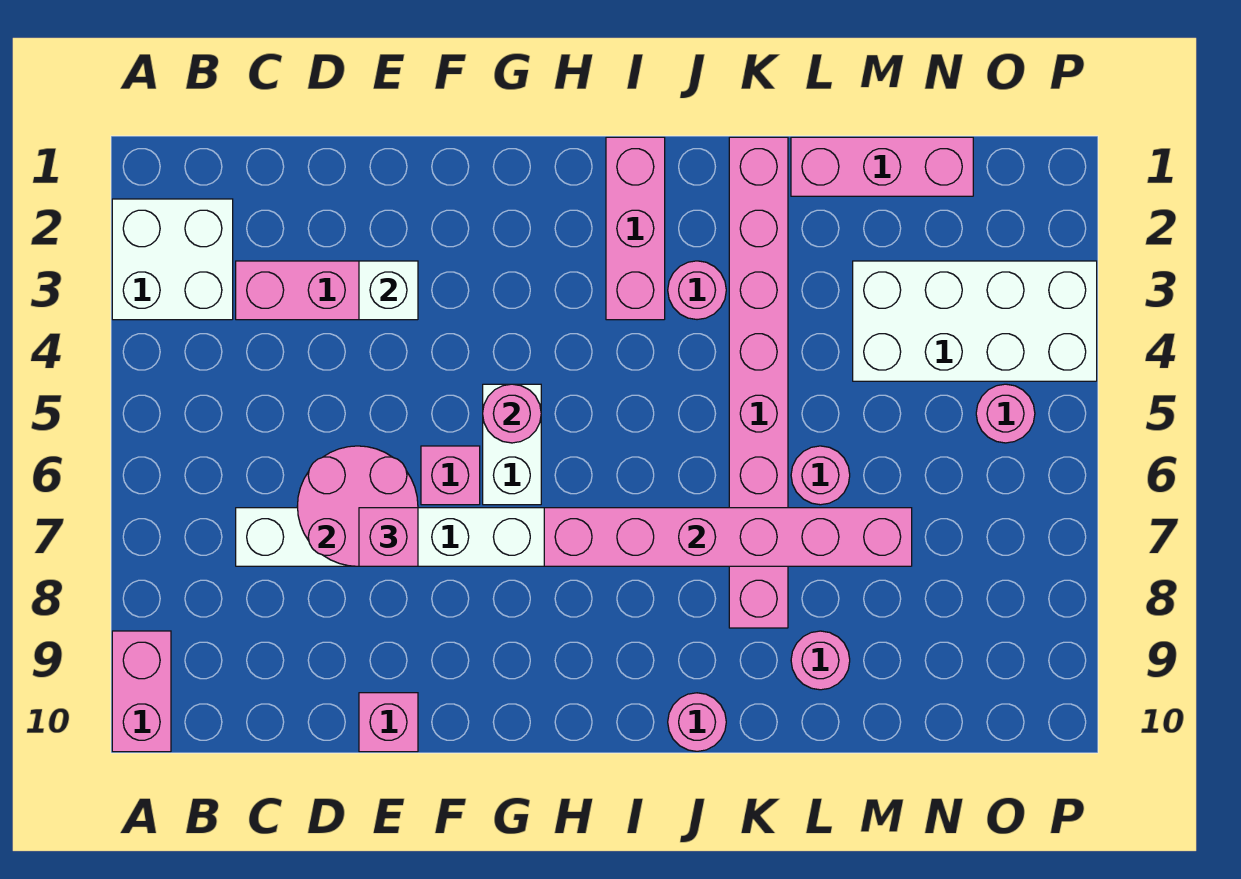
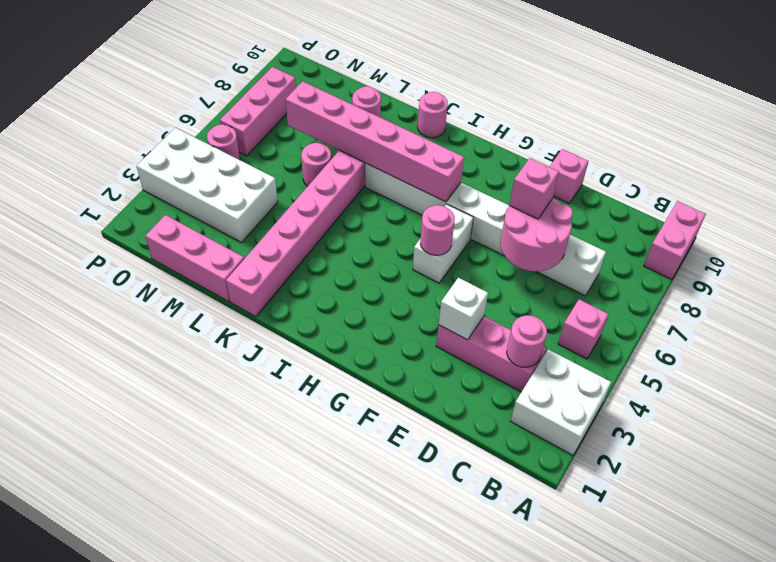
pink brick F6 level 1 -> pink brick B5 level 1
pink brick I1:I3 level 1 -> pink brick O6:O8 level 1
pink round brick J3 level 1 -> pink round brick C3 level 2

